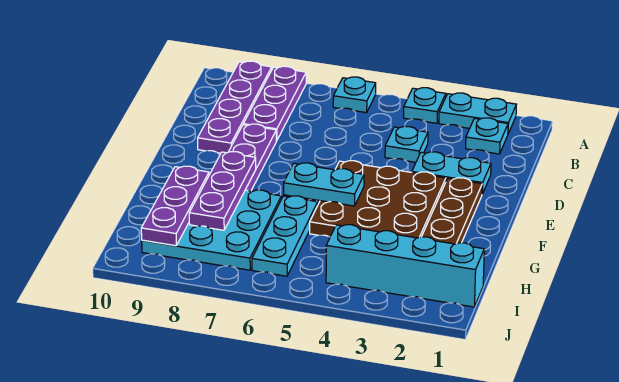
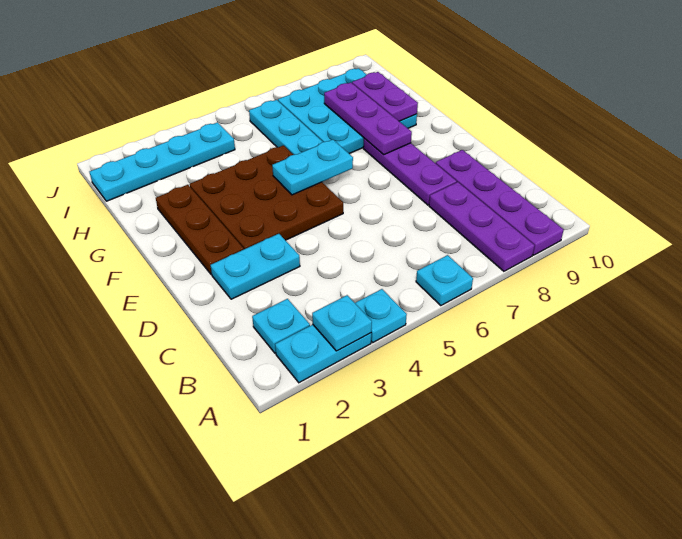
cyan plate C4 level 1 -> cyan plate A3 level 2
purple plate G9:I9 level 2 -> purple plate G9:H9 level 2
cyan brick I1:I4 level 1 -> cyan plate I1:I4 level 1

